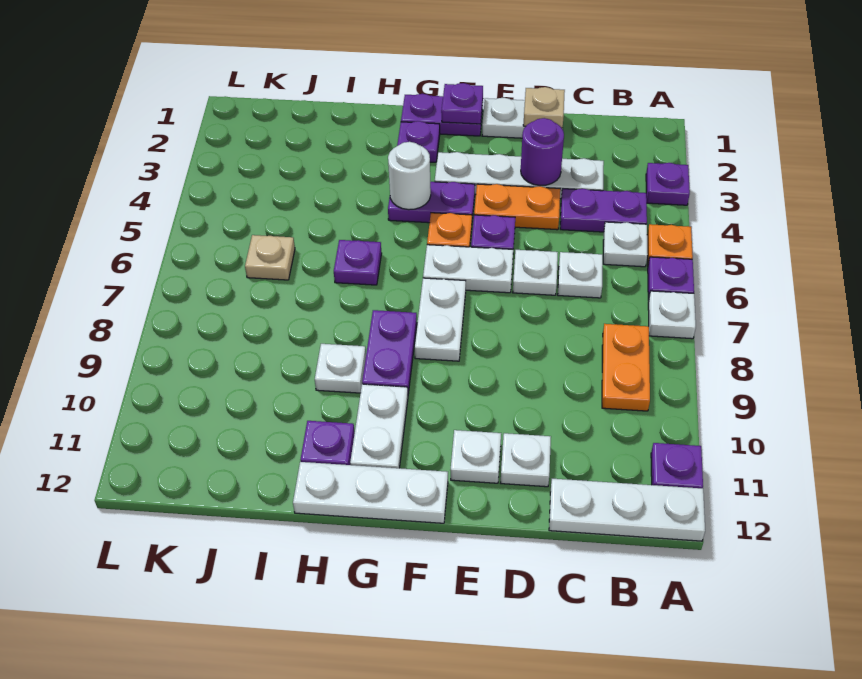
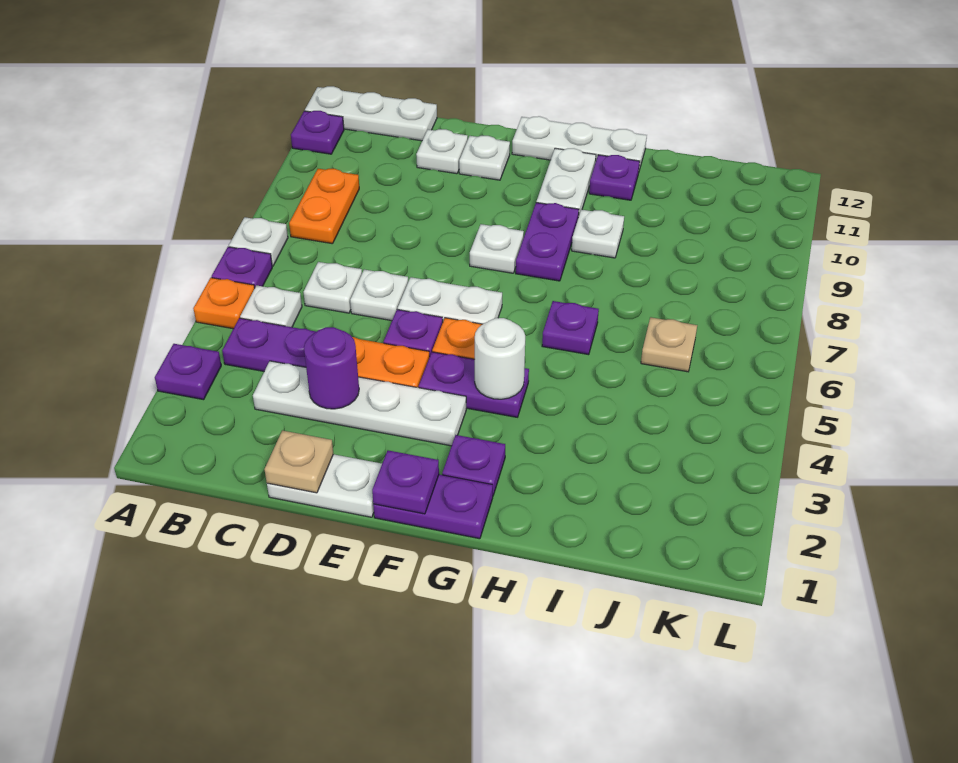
white plate F7:F8 level 1 -> white plate F8 level 1

